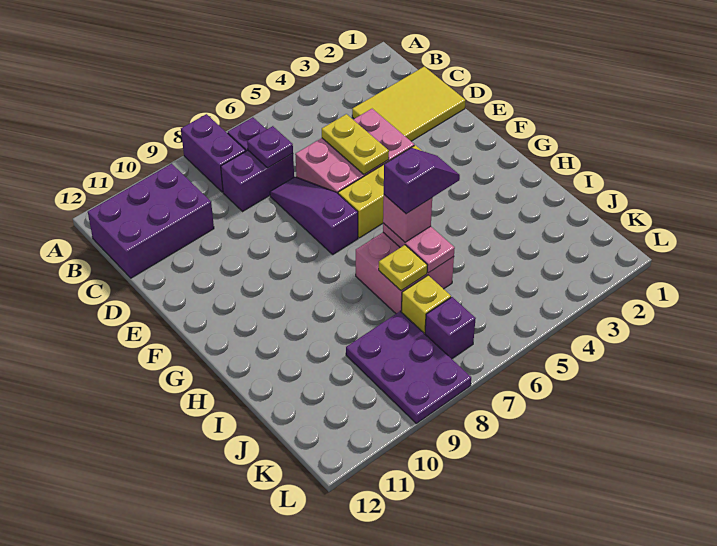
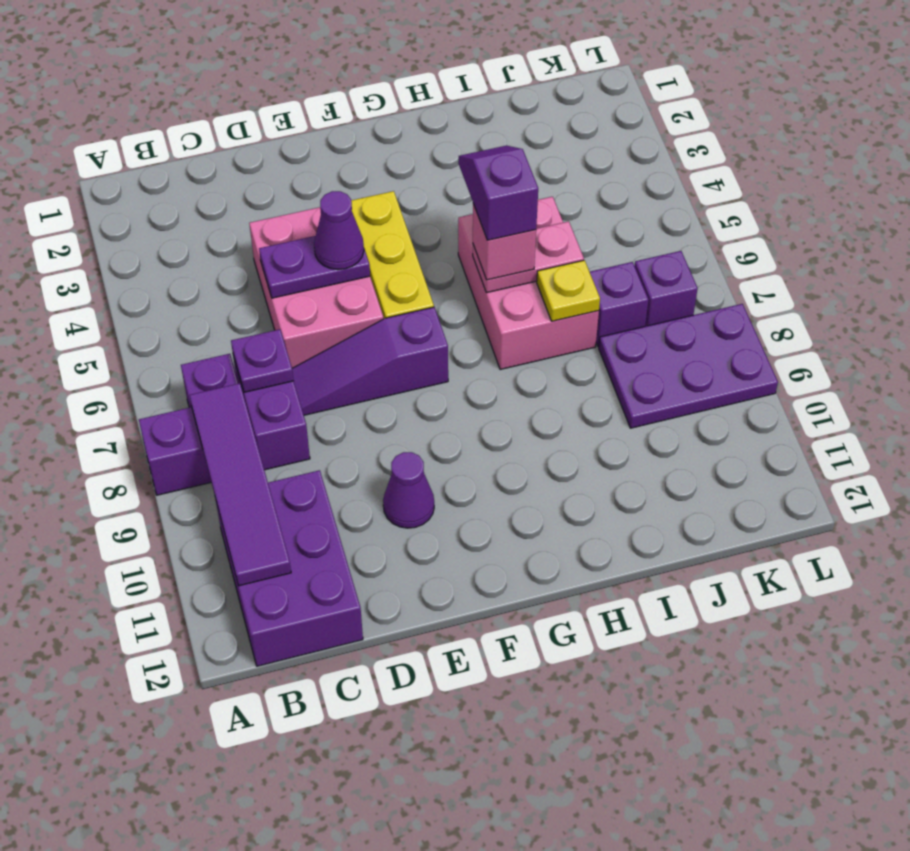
none -> purple tile B8:B11 level 2
yellow tile C1:D3 level 1 -> none
yellow plate D5:E5 level 2 -> purple plate D5:E5 level 2
none -> purple cone E5 level 3
none -> purple cone E10 level 1
pink brick H6:I7 level 1 -> pink brick H5:I7 level 1
yellow brick J7 level 1 -> purple brick J7 level 1

